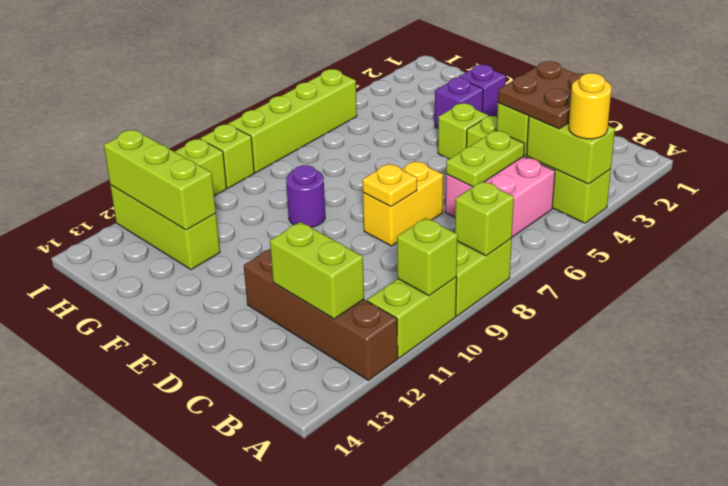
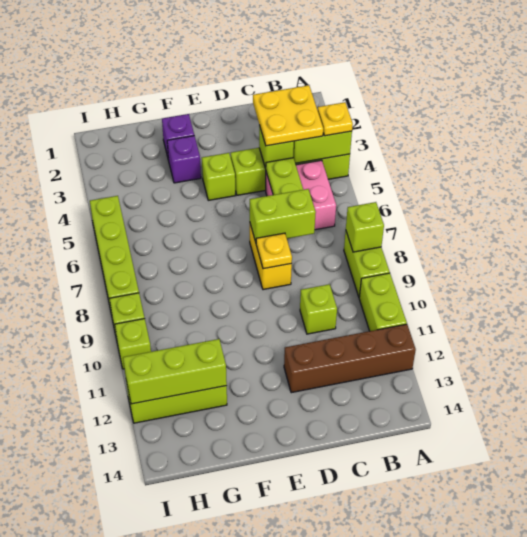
yellow round brick A4 level 3 -> yellow plate A4 level 3
lime brick A10 level 2 -> lime brick C10 level 1
brown plate B3:C4 level 3 -> yellow plate B3:C4 level 3
lime brick B12:C12 level 2 -> lime brick C7:D7 level 2
purple round brick F9 level 1 -> none

